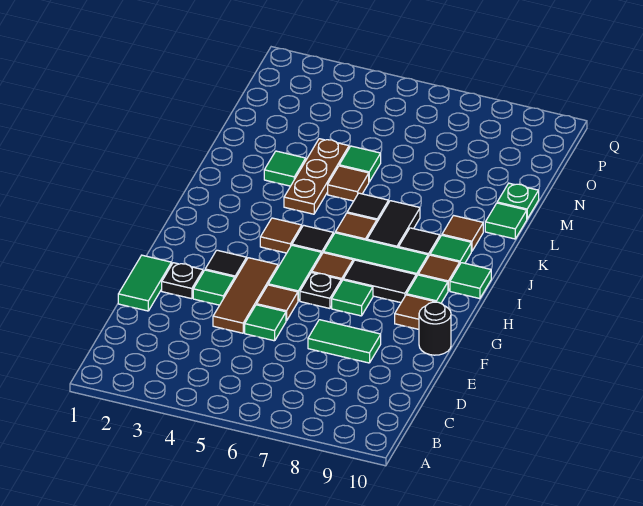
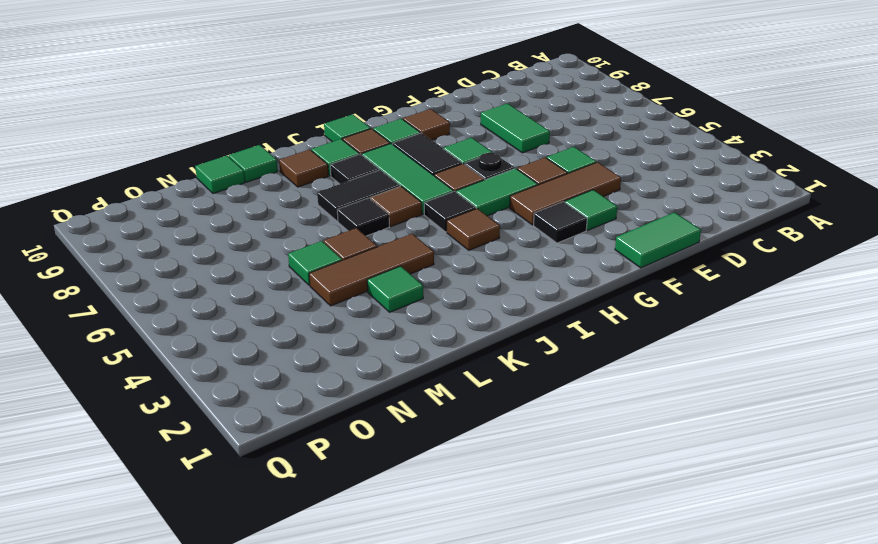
black plate F2 level 1 -> none
black round brick F10 level 1 -> none
brown plate K4:M4 level 1 -> brown tile K4:M4 level 1
green plate M10 level 1 -> green tile M10 level 1

